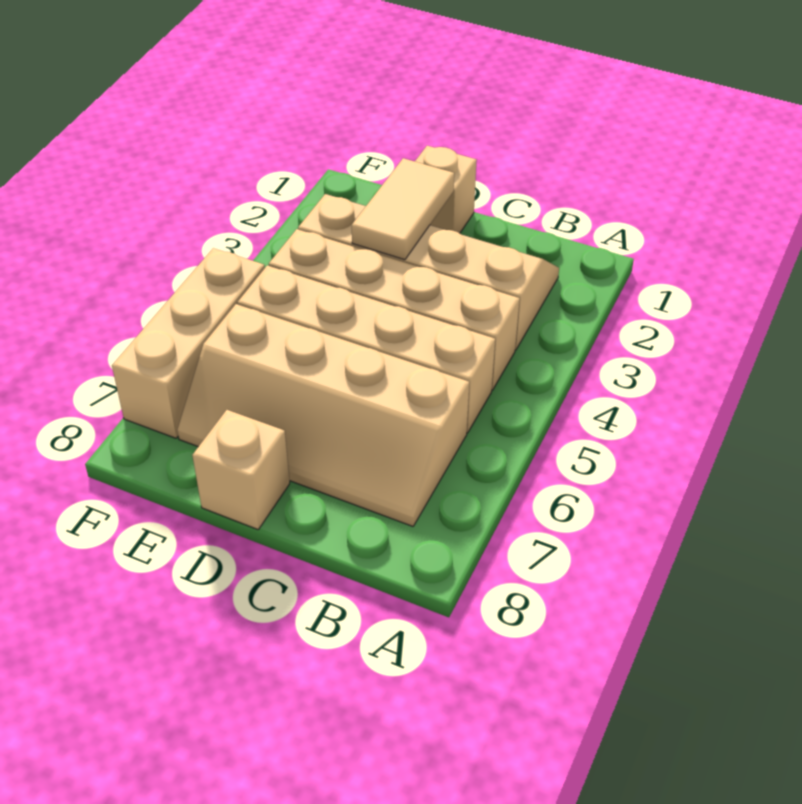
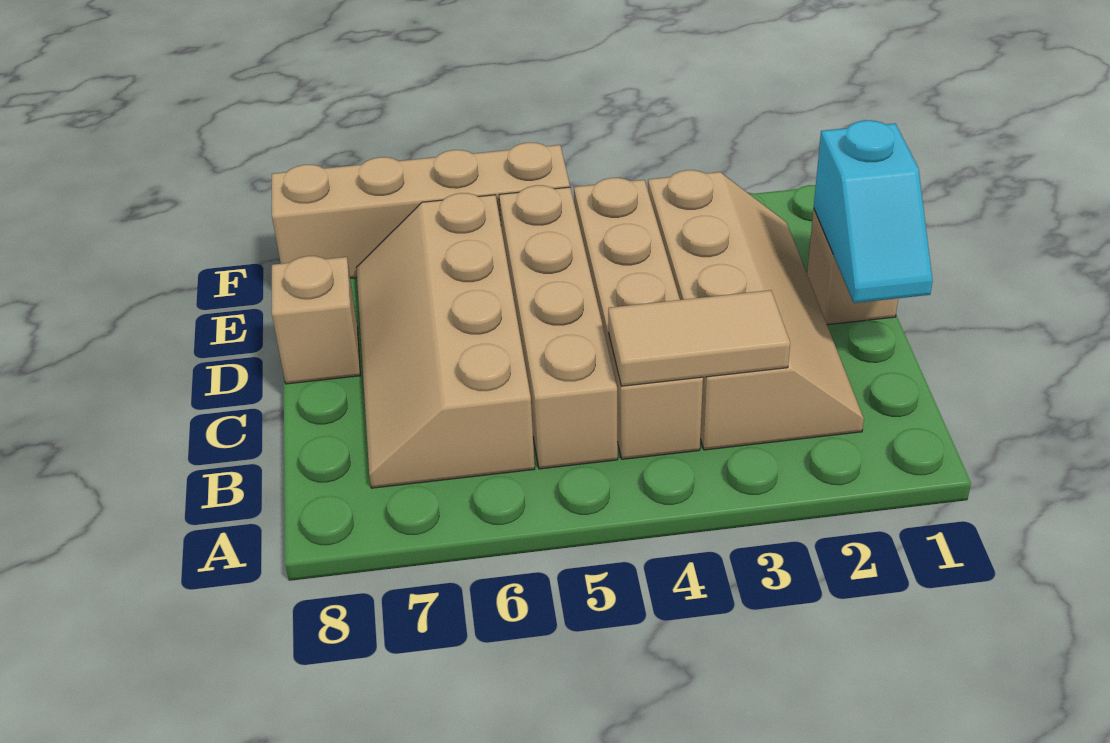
none -> cyan slope C1:D1 level 2 top D
tan tile D2:D3 level 2 -> tan tile B3:B4 level 2
tan brick F5:F7 level 1 -> tan brick F5:F8 level 1

